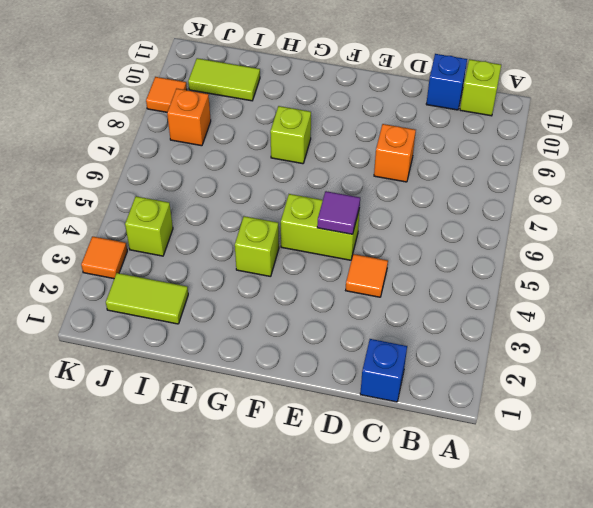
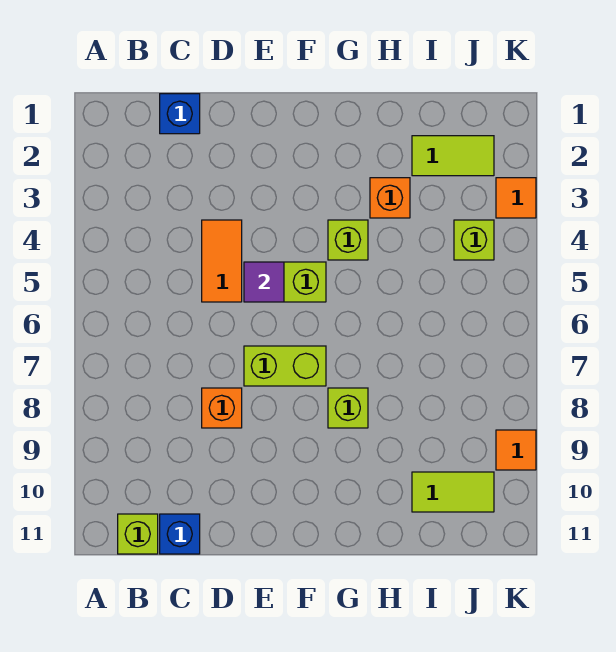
orange tile D4 level 1 -> orange tile D4:D5 level 1
none -> lime brick E7:F7 level 1
orange brick J8 level 1 -> orange brick H3 level 1

